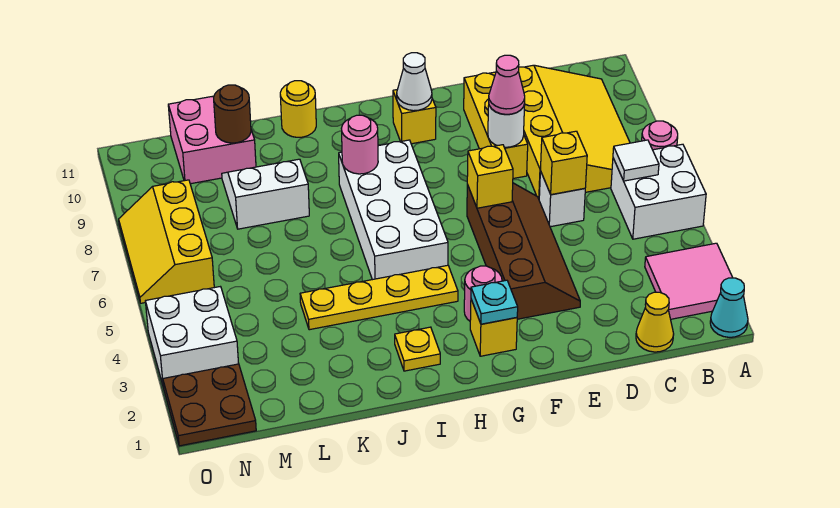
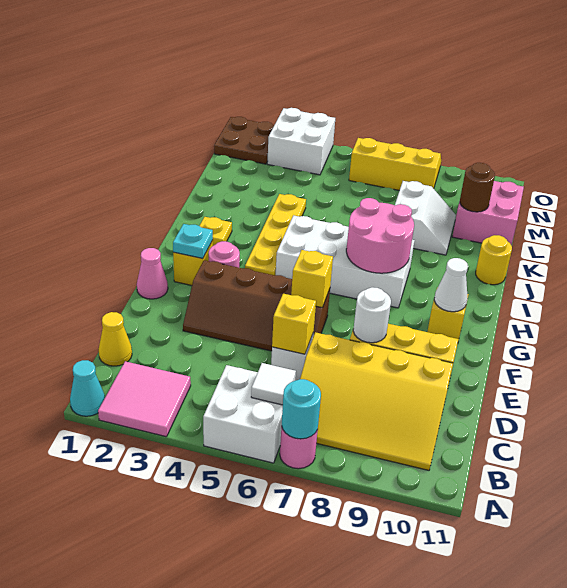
none -> cyan round brick A7 level 2
pink cone E8 level 3 -> pink cone F1 level 1
pink round brick I8 level 2 -> pink round brick H7:I8 level 2

